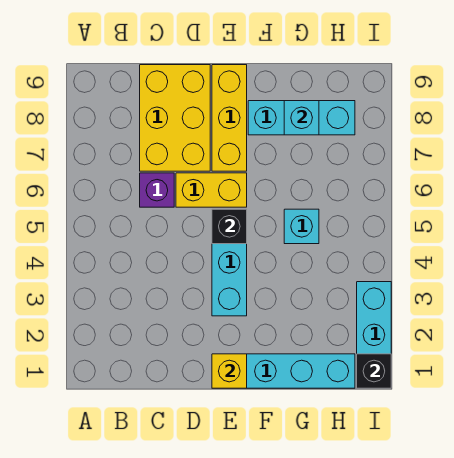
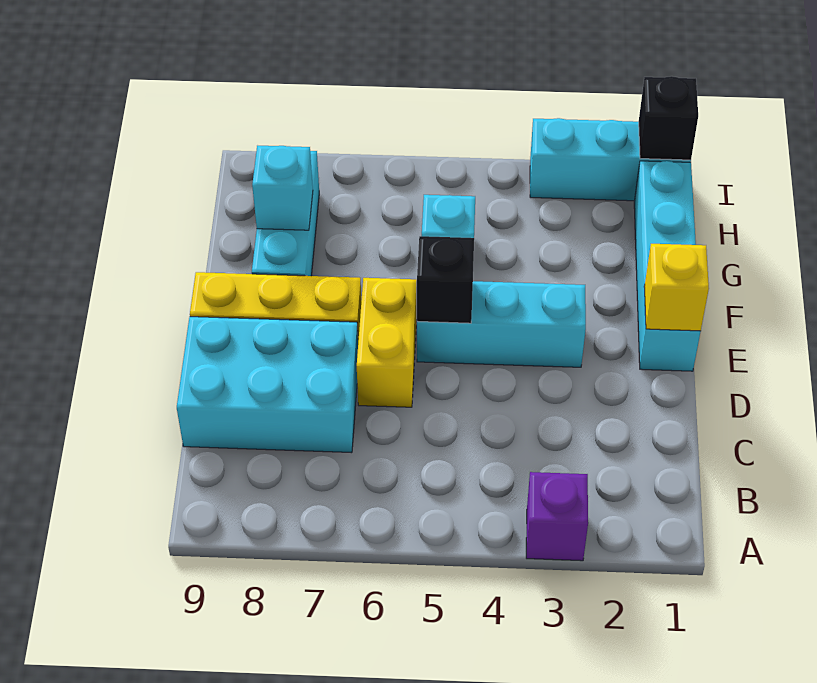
purple brick C6 level 1 -> purple brick A3 level 1
yellow brick C7:D9 level 1 -> cyan brick C7:D9 level 1

